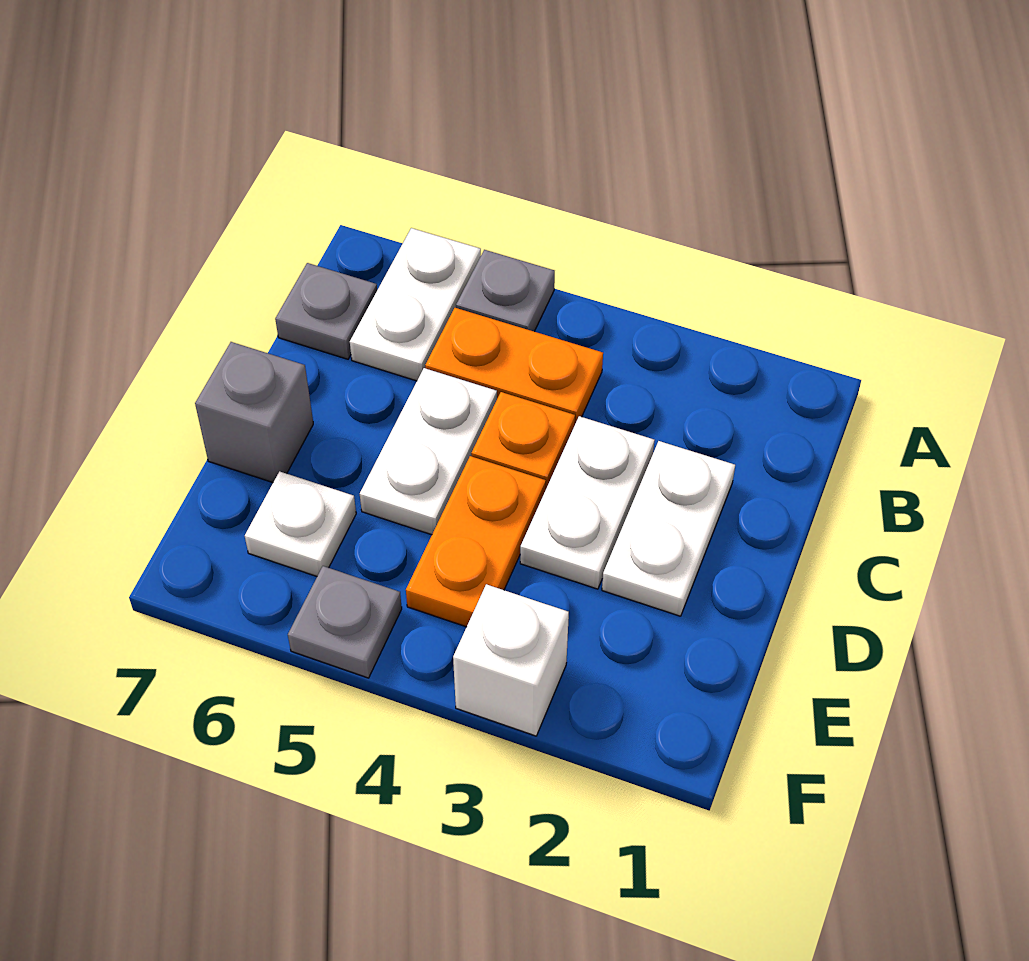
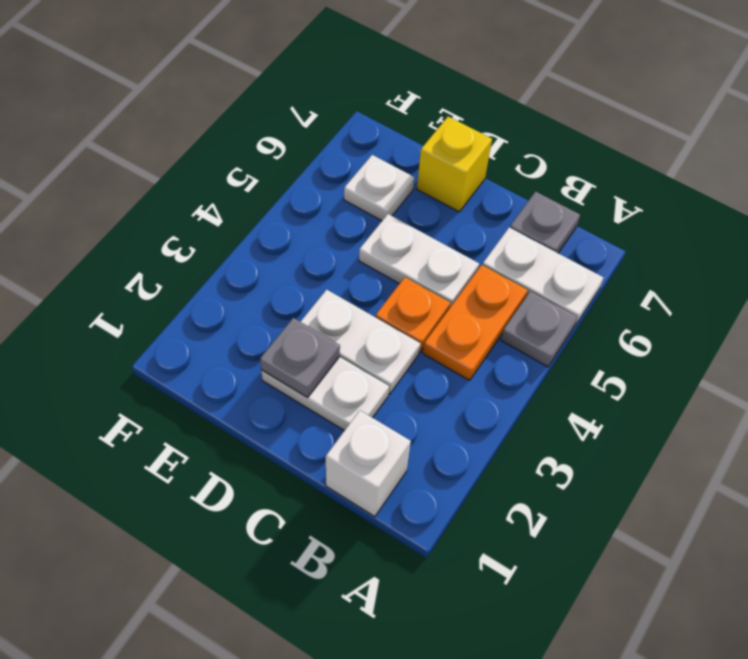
orange plate D4:E4 level 1 -> none
grey brick D7 level 1 -> yellow brick D7 level 1
white brick F3 level 1 -> white brick B1 level 1
grey plate F5 level 1 -> grey plate D2 level 2

